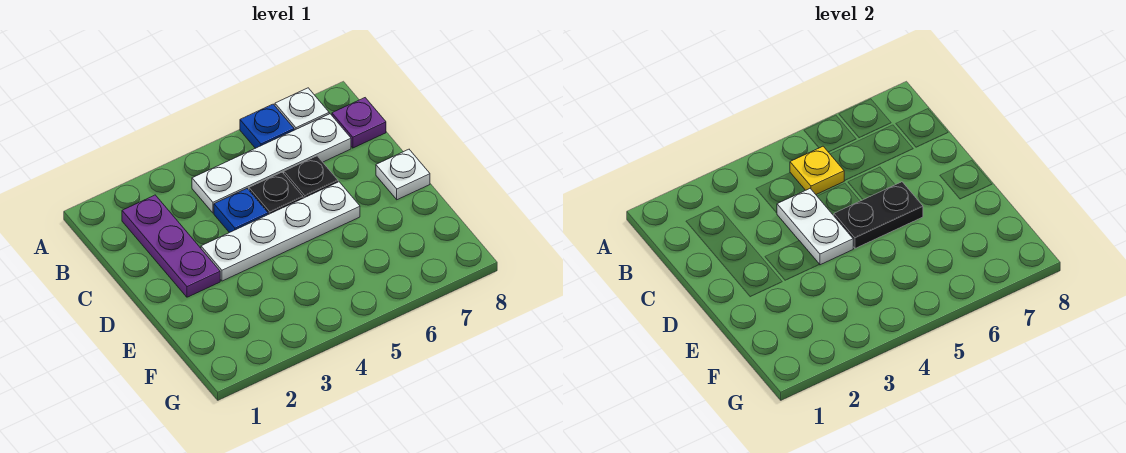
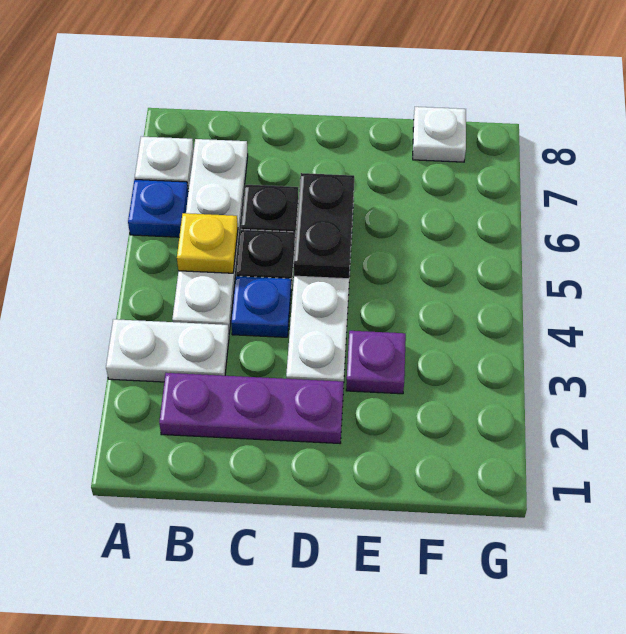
purple plate B8 level 1 -> purple plate E3 level 1
white plate C4:D4 level 2 -> white plate A3:B3 level 1
white plate D8 level 1 -> white plate F8 level 1

